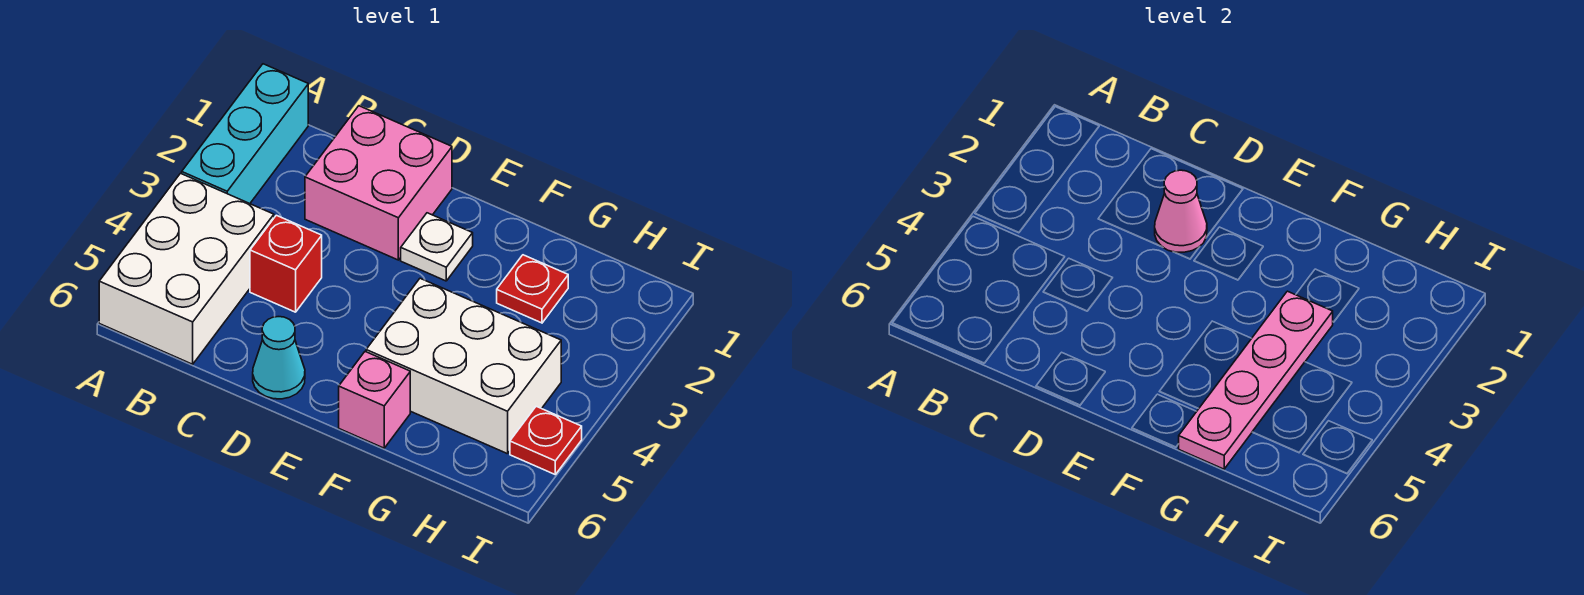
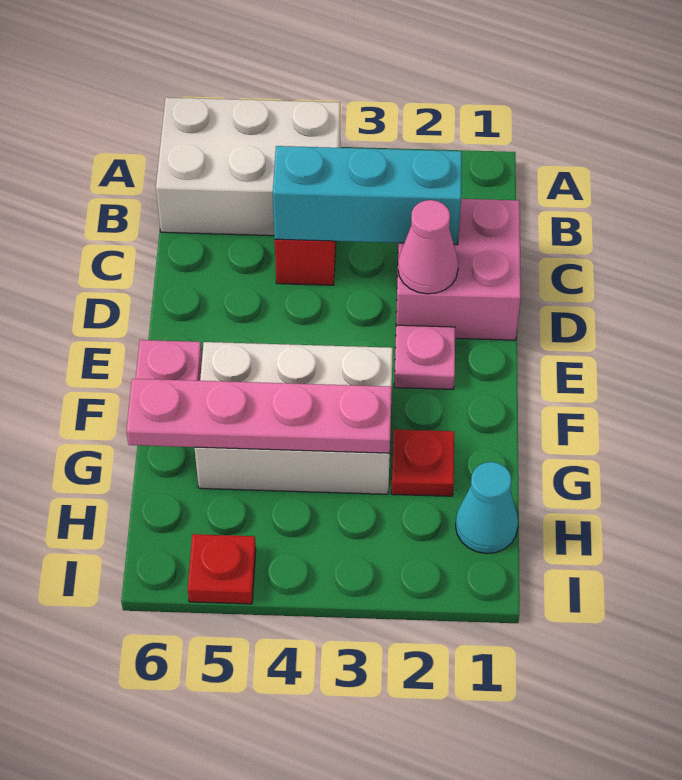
cyan brick A1:A3 level 1 -> cyan brick C2:C4 level 2
cyan cone D6 level 1 -> cyan cone H1 level 1
white plate E2 level 1 -> pink plate E2 level 1
white brick F4:H5 level 1 -> white brick F3:G5 level 1

